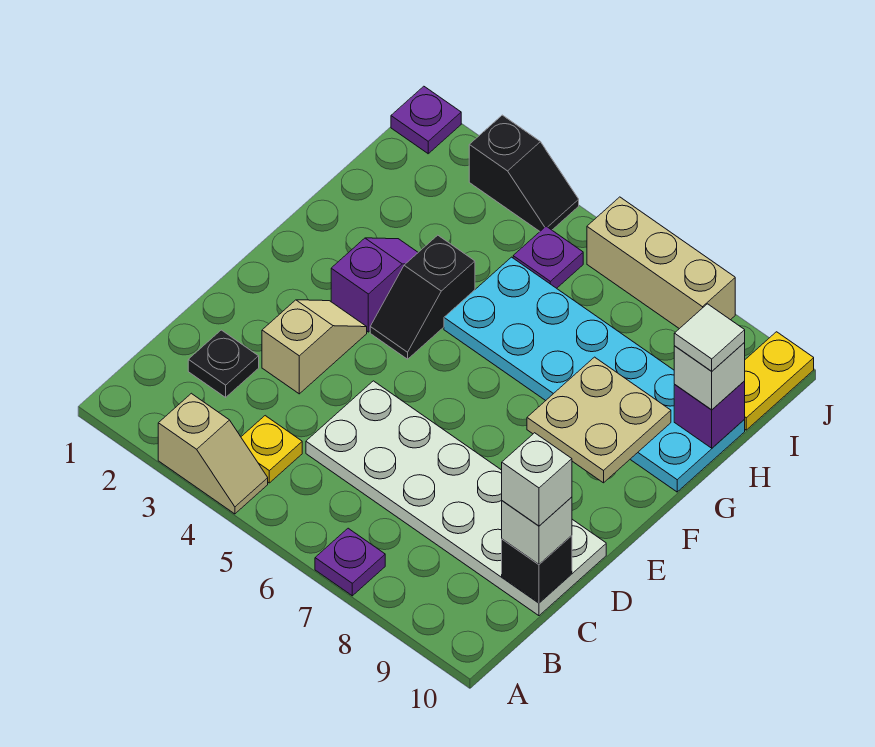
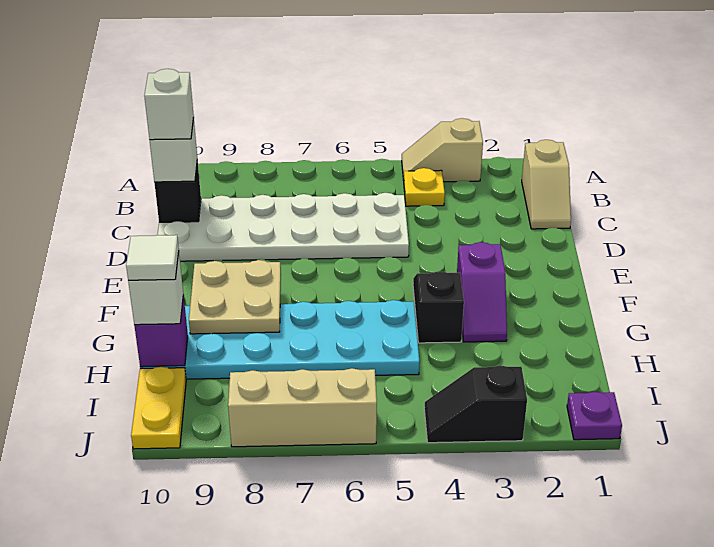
purple plate A7 level 1 -> none
black plate C2 level 1 -> none
tan slope D3:E3 level 1 top D -> tan slope B1:C1 level 1 top B
purple plate I5 level 1 -> none

